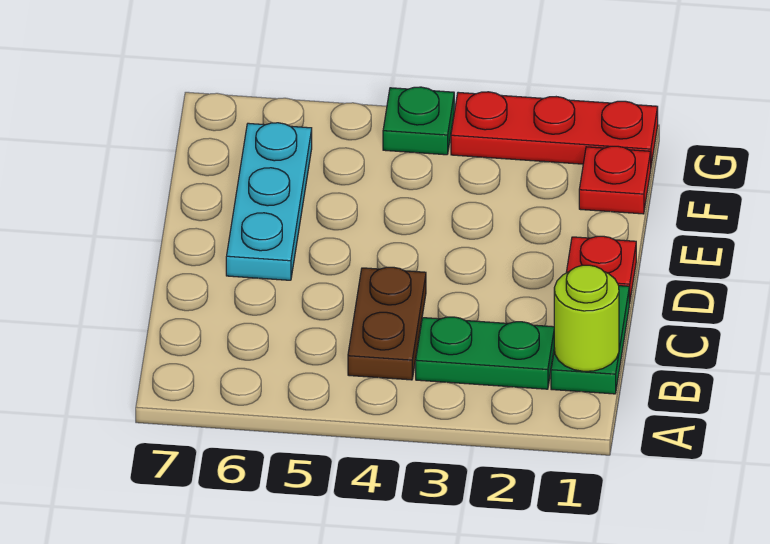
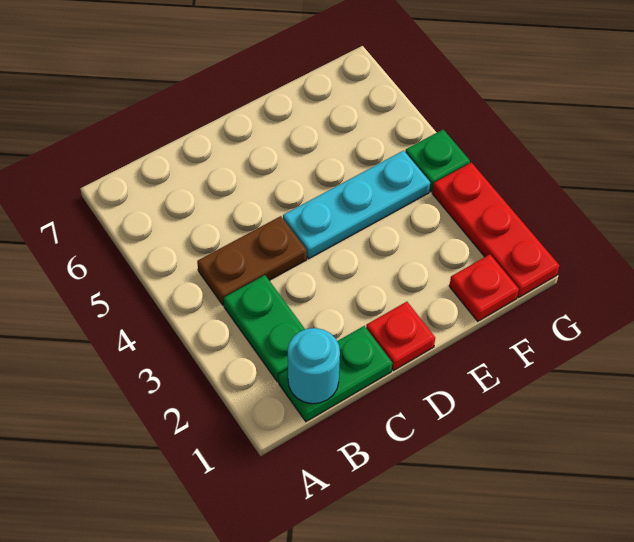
lime round brick B1 level 2 -> cyan round brick B1 level 2
cyan plate D6:F6 level 1 -> cyan plate D4:F4 level 1

